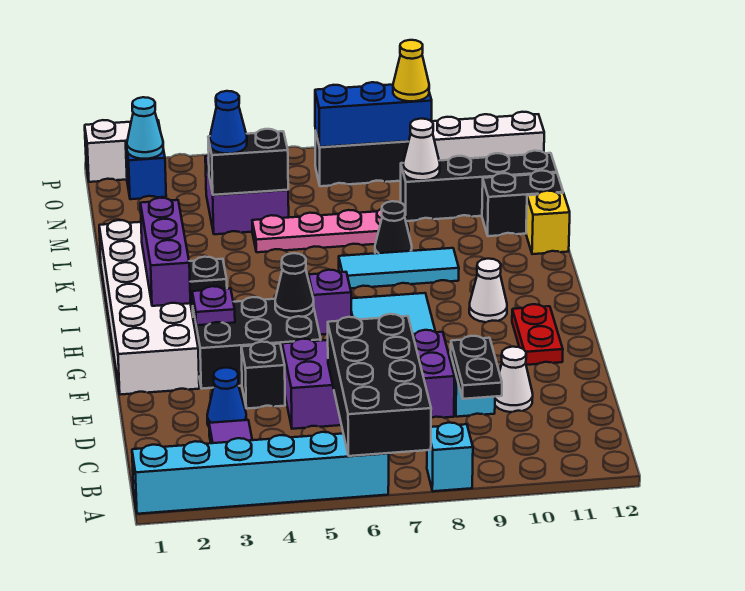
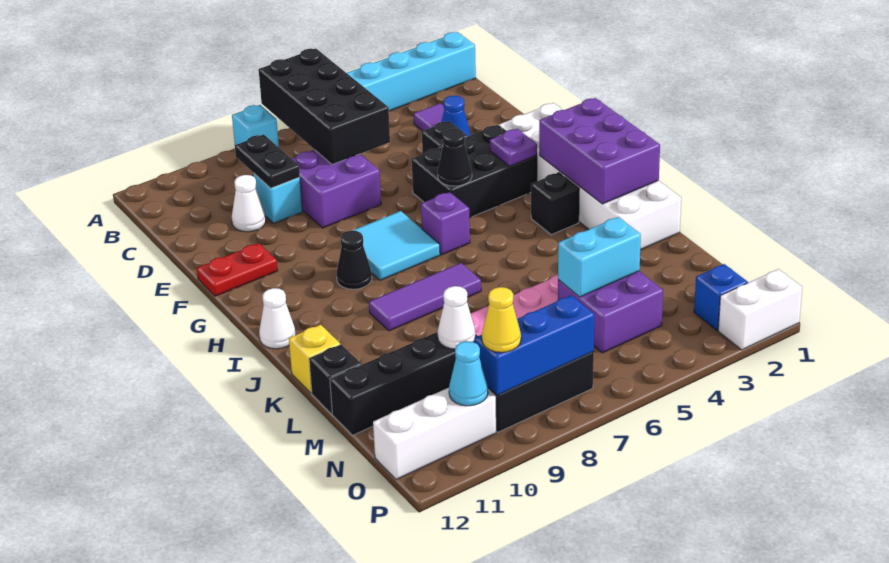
purple brick D5:E8 level 1 -> purple brick D7:E8 level 1
red plate F11:G11 level 1 -> red plate F11:F12 level 1
purple brick H2:J2 level 2 -> purple brick H1:J2 level 2
white cone H10 level 1 -> white cone I12 level 1
cyan tile J7:J9 level 1 -> purple tile J7:J9 level 1
black cone K8 level 1 -> black cone H9 level 1
black brick L11:L12 level 1 -> black brick L12 level 1
black brick M4:M5 level 2 -> cyan brick M4:M5 level 2
blue cone M4 level 3 -> none
cyan cone O2 level 2 -> cyan cone O10 level 2

